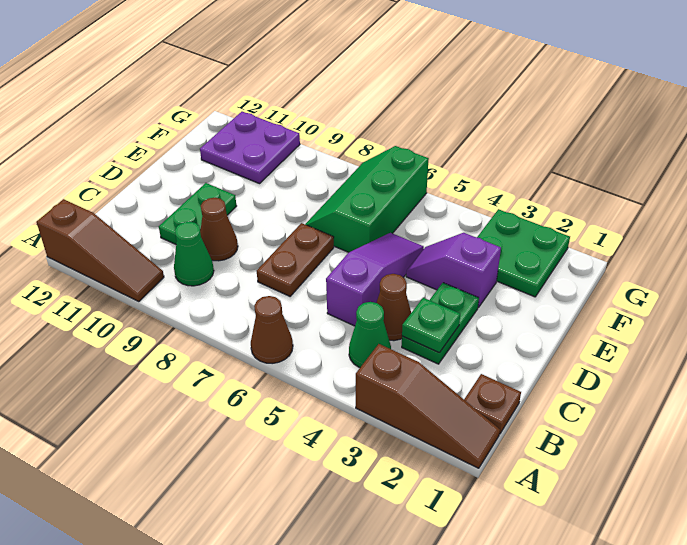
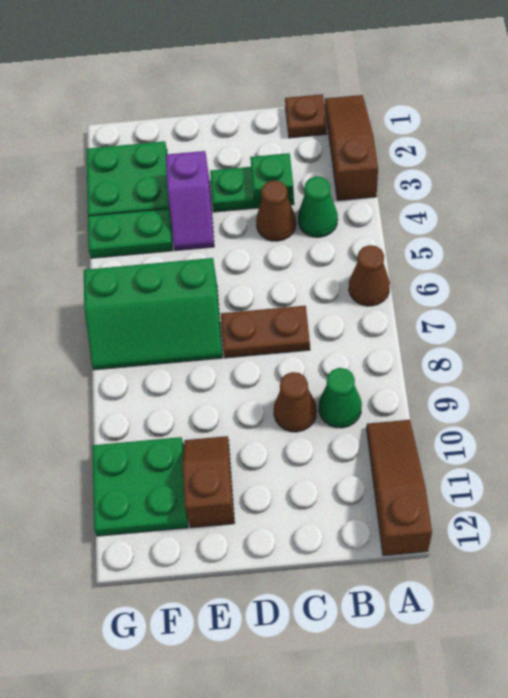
purple slope C5:E5 level 1 top C -> none
green plate C10:D10 level 1 -> green plate F4:G4 level 1
none -> brown slope E10:E11 level 1 top 11
purple plate F10:G11 level 1 -> green plate F10:G11 level 1

